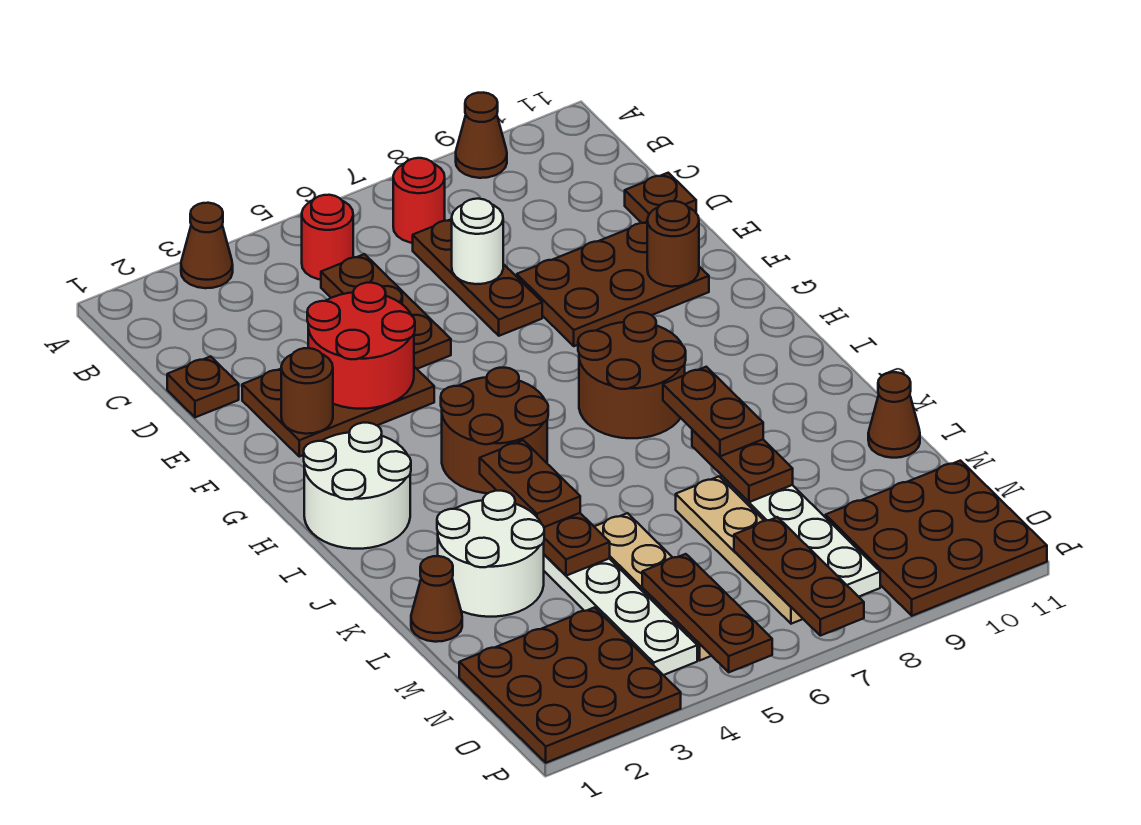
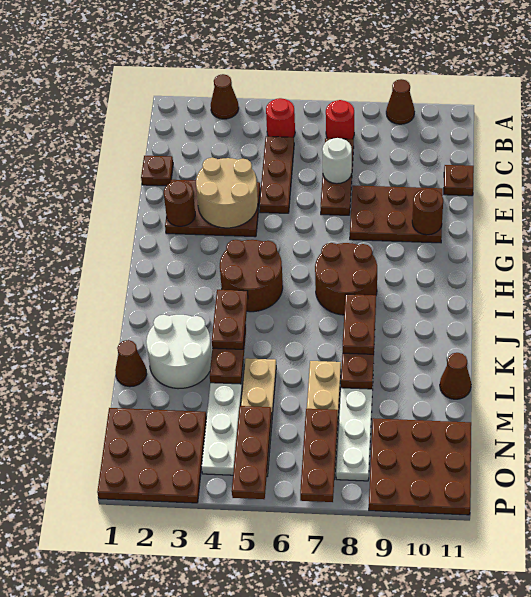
red round brick E3:F4 level 2 -> tan round brick E3:F4 level 2
white round brick H1:I2 level 1 -> none

